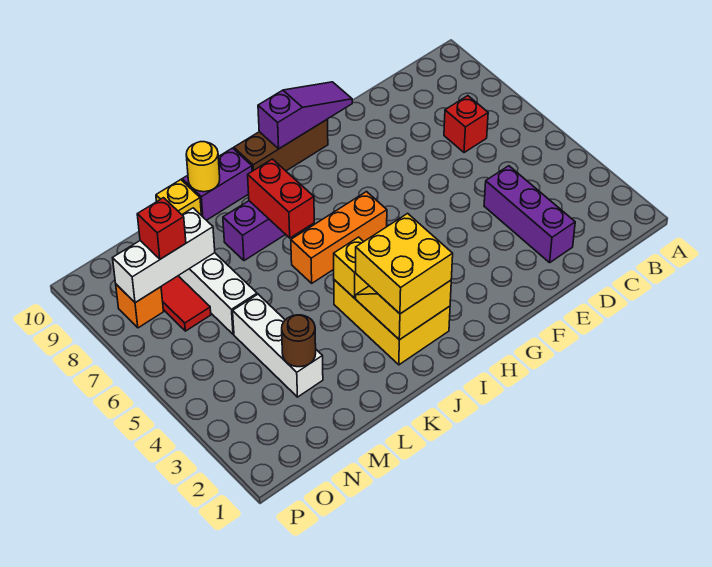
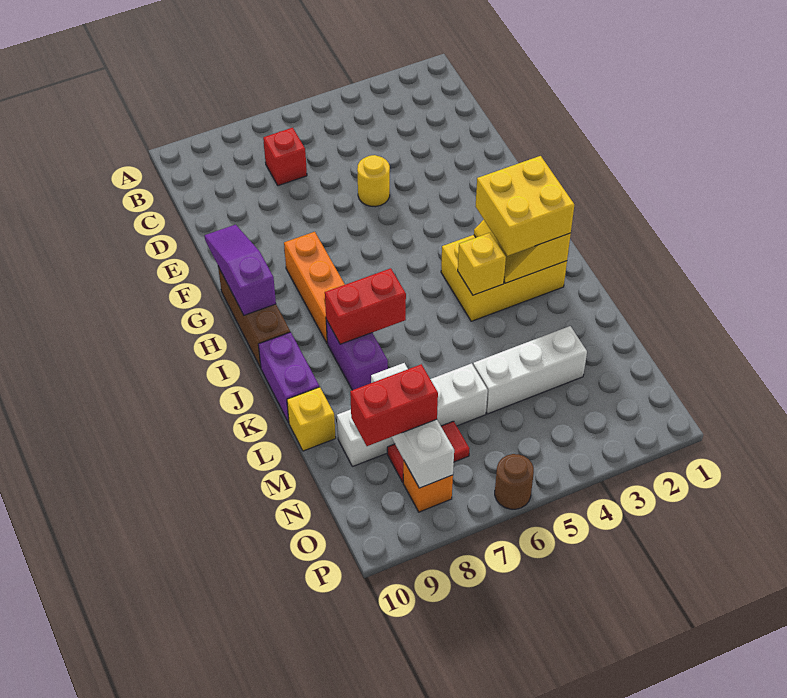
purple brick D2:D4 level 1 -> none
orange brick H6:J6 level 1 -> orange brick G8:I8 level 1
yellow round brick K10 level 2 -> yellow round brick E5 level 1
brown round brick M3 level 2 -> brown round brick P6 level 1
red brick N8 level 3 -> red brick N8:N9 level 3

